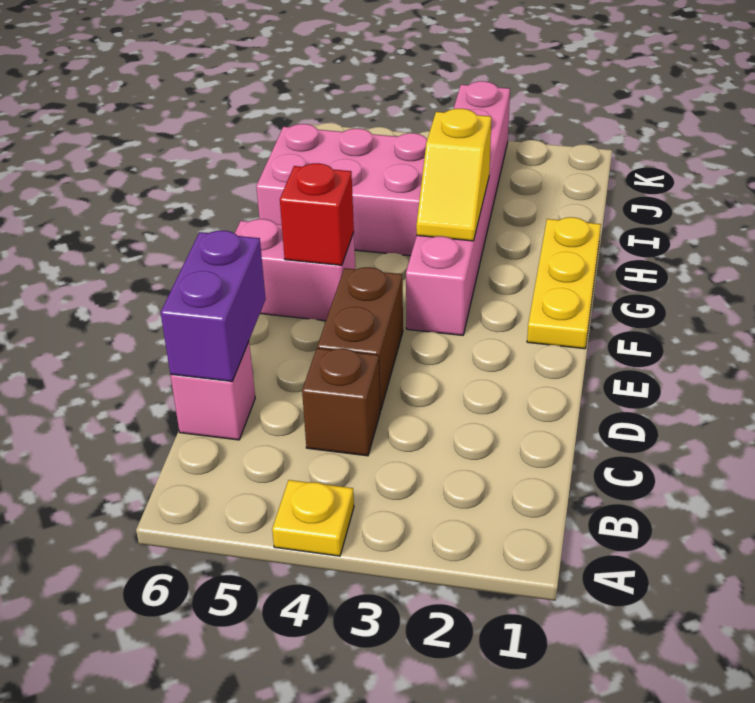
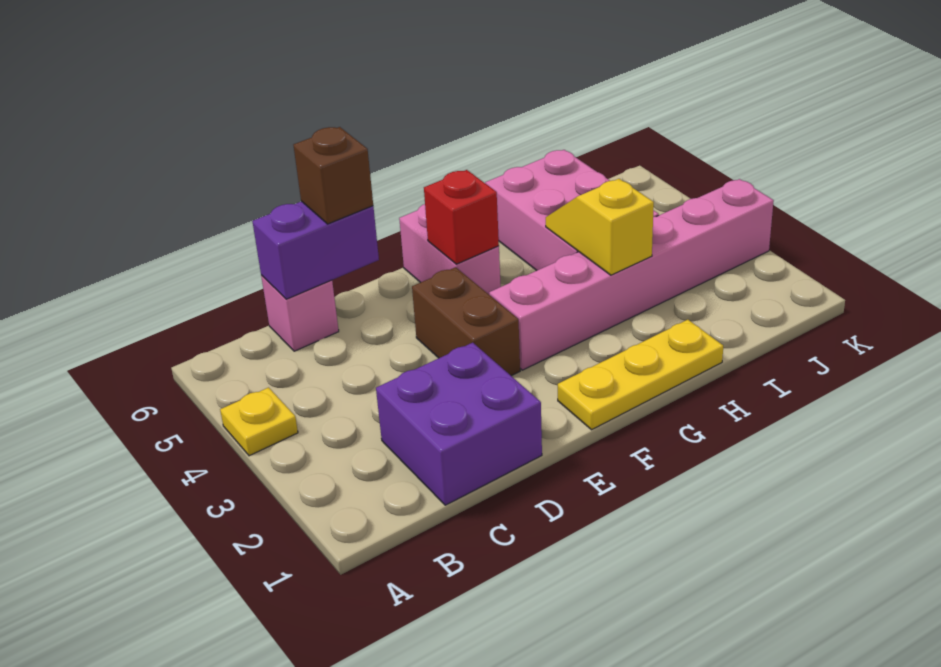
none -> purple brick C1:D2 level 1
brown brick C4 level 1 -> brown brick D6 level 3
brown brick D4:E4 level 1 -> brown brick E3:E4 level 1
yellow slope G3:H3 level 2 top H -> yellow slope H3:H4 level 2 top 3

